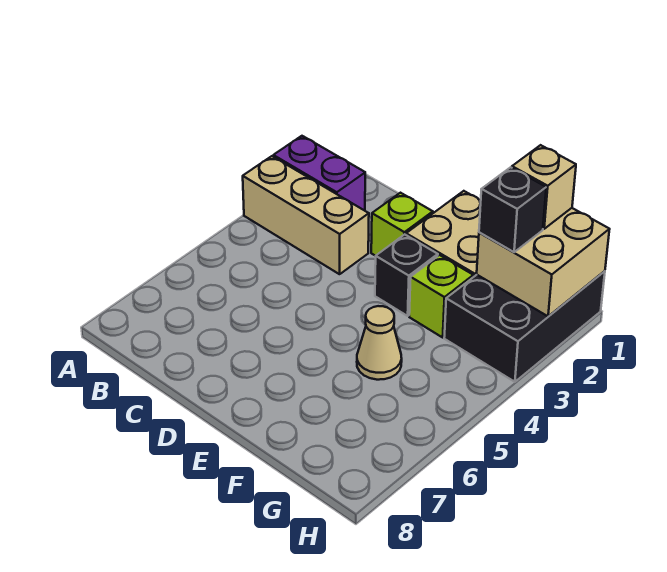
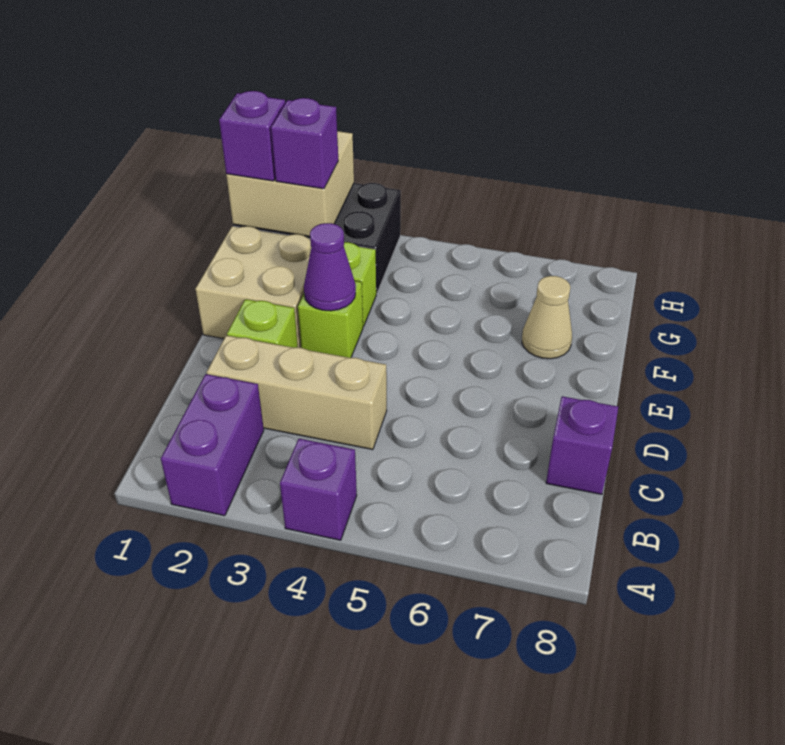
tan brick A3:C3 level 1 -> tan brick C2:C4 level 1
none -> purple brick A4 level 1
none -> purple brick C8 level 1
black brick E3 level 1 -> lime brick E3 level 1
none -> purple cone E3 level 2
tan cone F5 level 1 -> tan cone F7 level 1
tan brick G1 level 3 -> purple brick G1 level 3
black brick G2 level 3 -> purple brick G2 level 3

